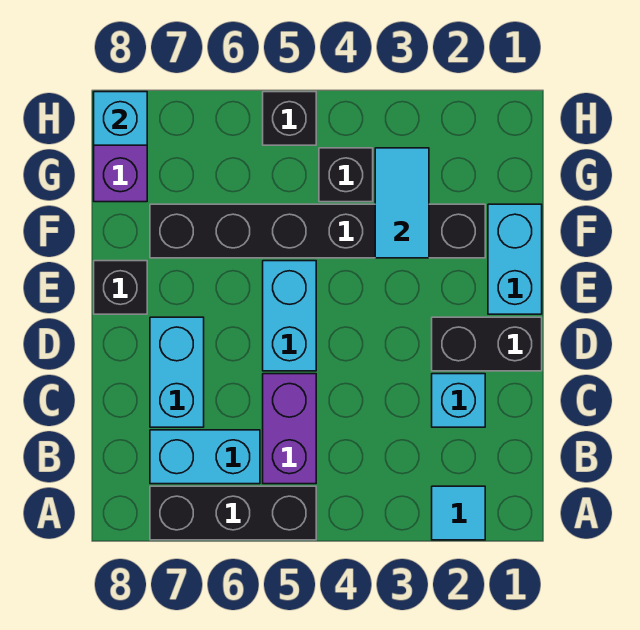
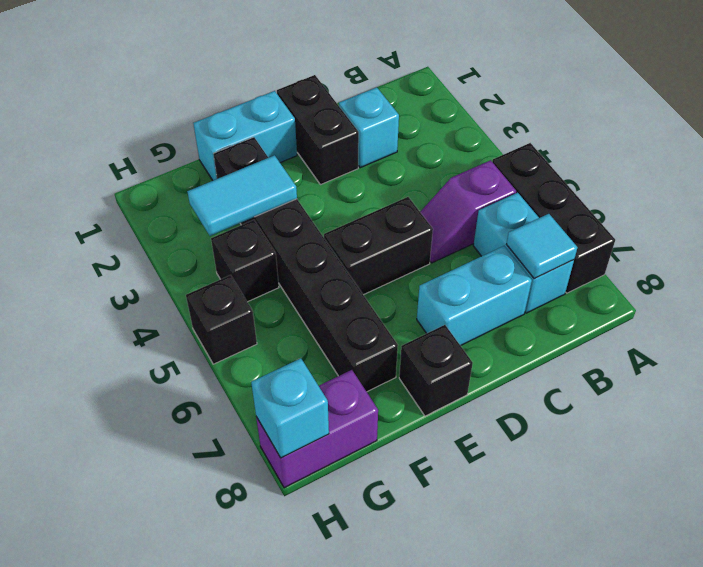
cyan tile A2 level 1 -> cyan tile B7 level 2
purple brick B5:C5 level 1 -> purple slope B5:C5 level 1 top B
cyan brick D5:E5 level 1 -> black brick D5:E5 level 1

